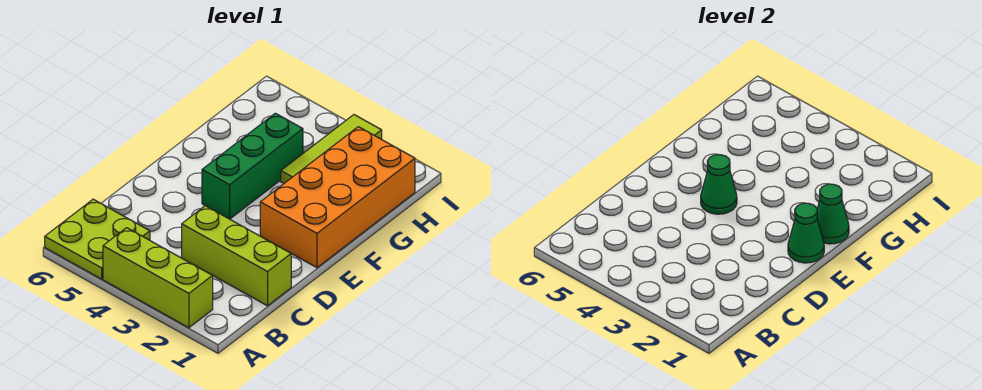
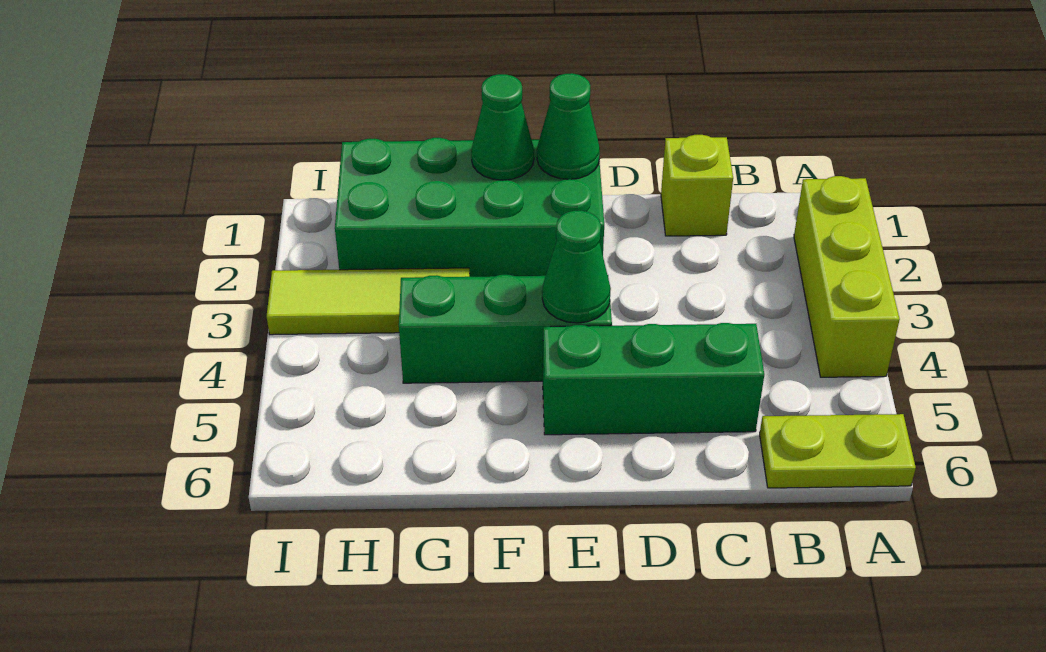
lime plate A5:B6 level 1 -> lime plate A6:B6 level 1
lime brick C1:C3 level 1 -> lime brick C1 level 1
none -> green brick C5:E5 level 1
orange brick E1:H2 level 1 -> green brick E1:H2 level 1

